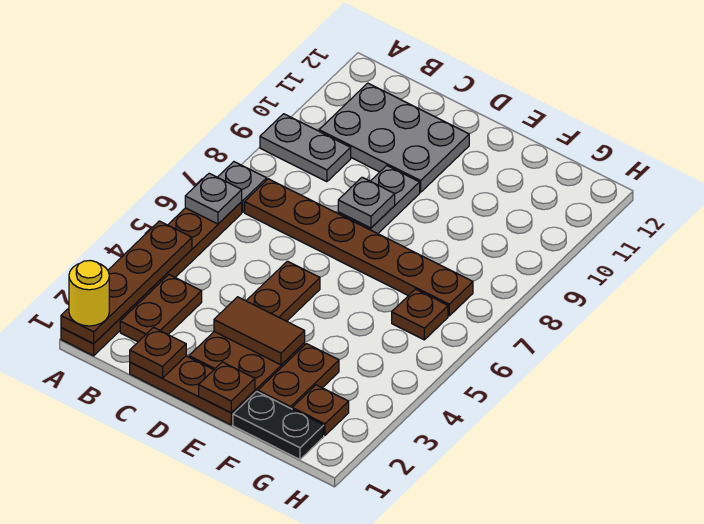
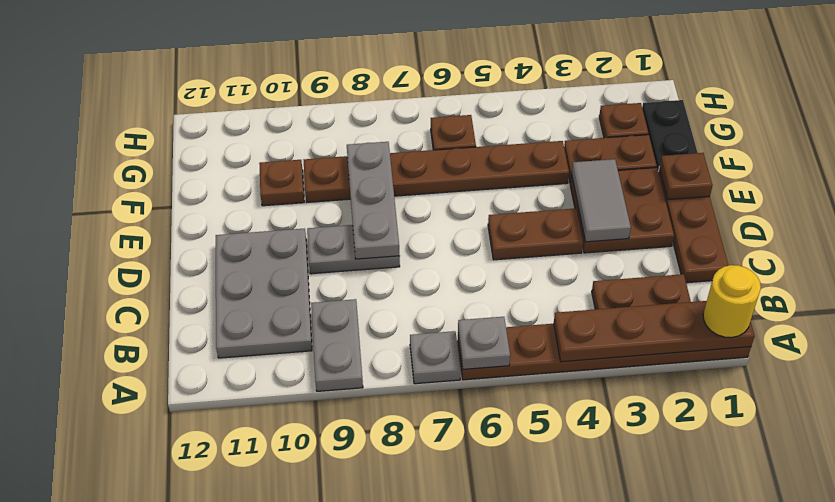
brown plate B7:G7 level 1 -> brown plate F4:F9 level 1
brown plate C1 level 2 -> brown plate F10 level 1
brown tile D3:E3 level 2 -> grey tile D3:E3 level 2
grey plate D8 level 2 -> grey plate D8:F8 level 2

